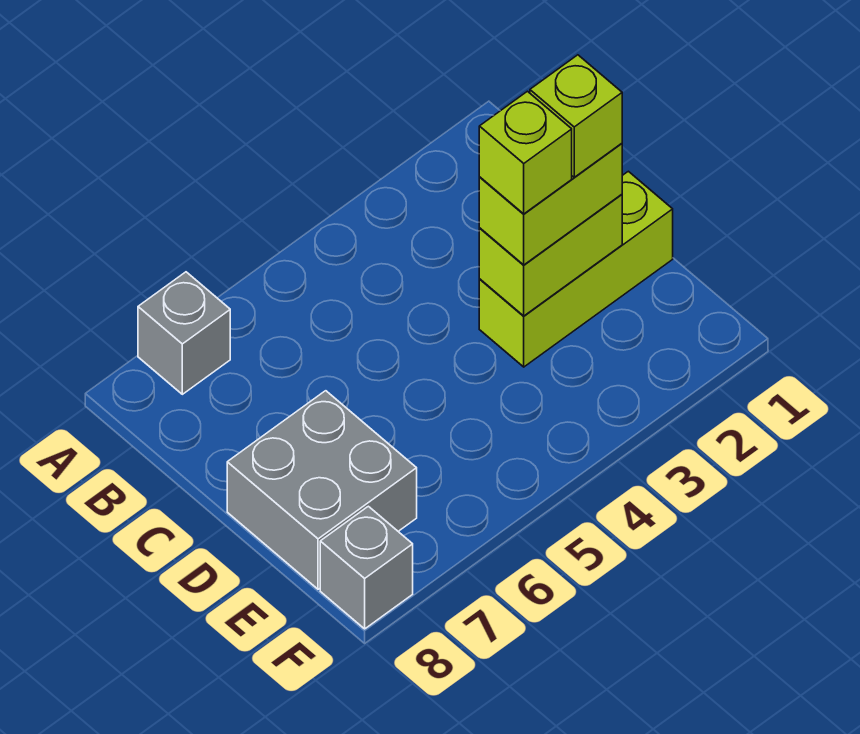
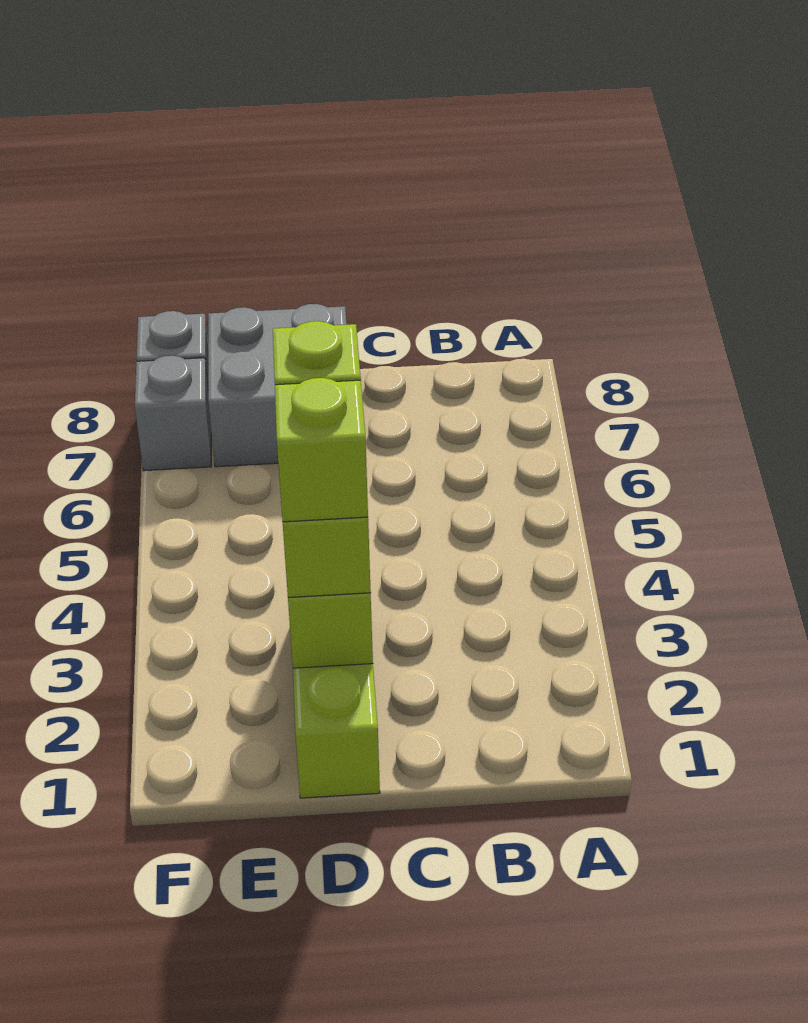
grey brick A7 level 1 -> grey brick F7 level 1

